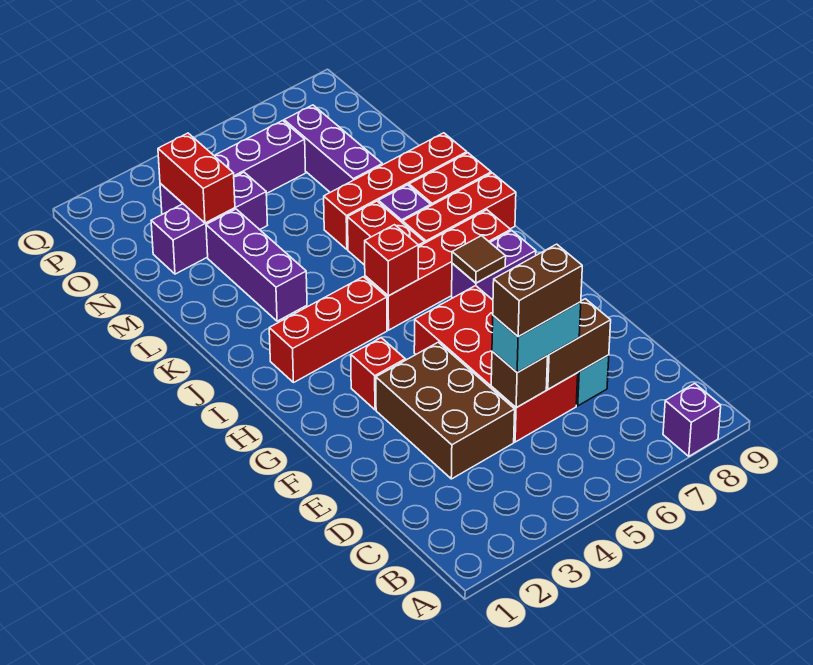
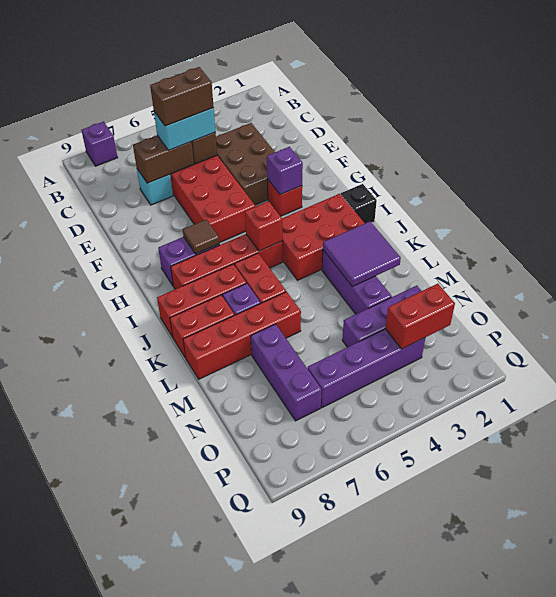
none -> purple brick G3 level 2
none -> black brick I1 level 1
red brick I2:I4 level 1 -> red brick I2:J4 level 1
none -> purple tile K2:L3 level 2
red brick N3:O3 level 2 -> red brick O2:O3 level 2

